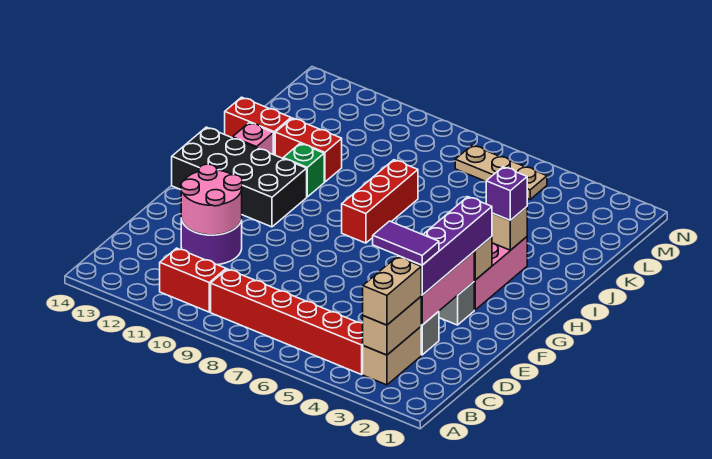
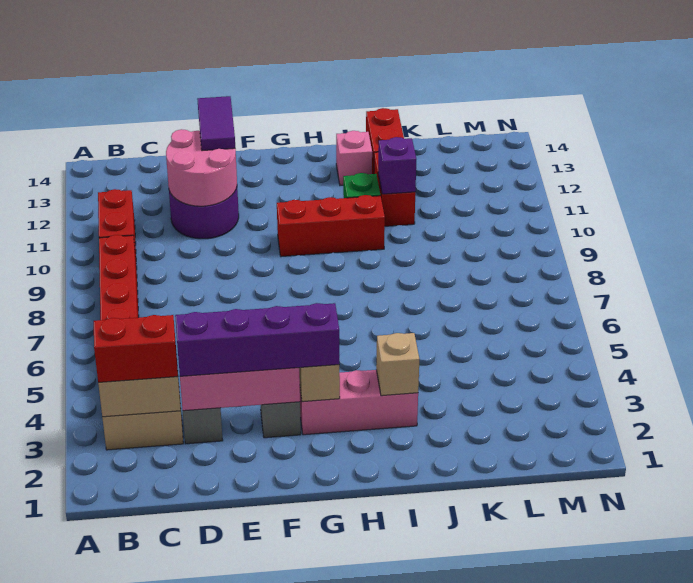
tan brick B3:C3 level 3 -> red brick B3:C3 level 3
purple tile D3:D4 level 4 -> purple tile E12:E13 level 3
black brick G11:H14 level 1 -> none
red brick H8:J8 level 1 -> red brick G10:I10 level 1
purple brick I3 level 3 -> purple brick J11 level 2
tan plate M5:M7 level 1 -> none

